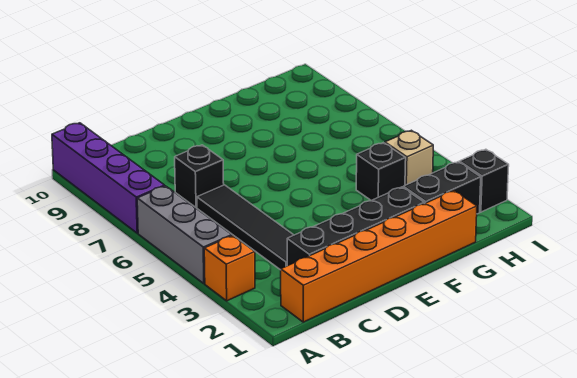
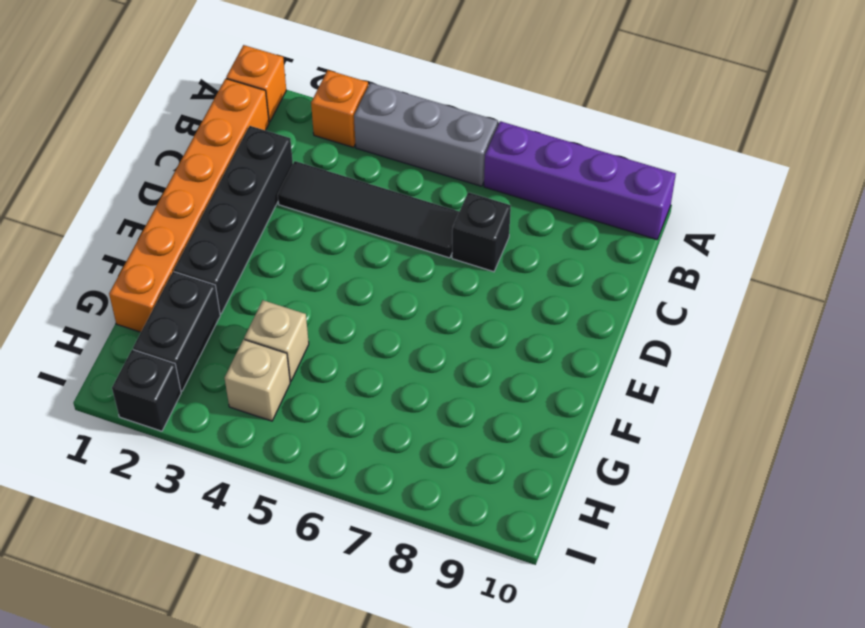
none -> orange brick A1 level 1
black brick G4 level 1 -> tan brick G4 level 1

